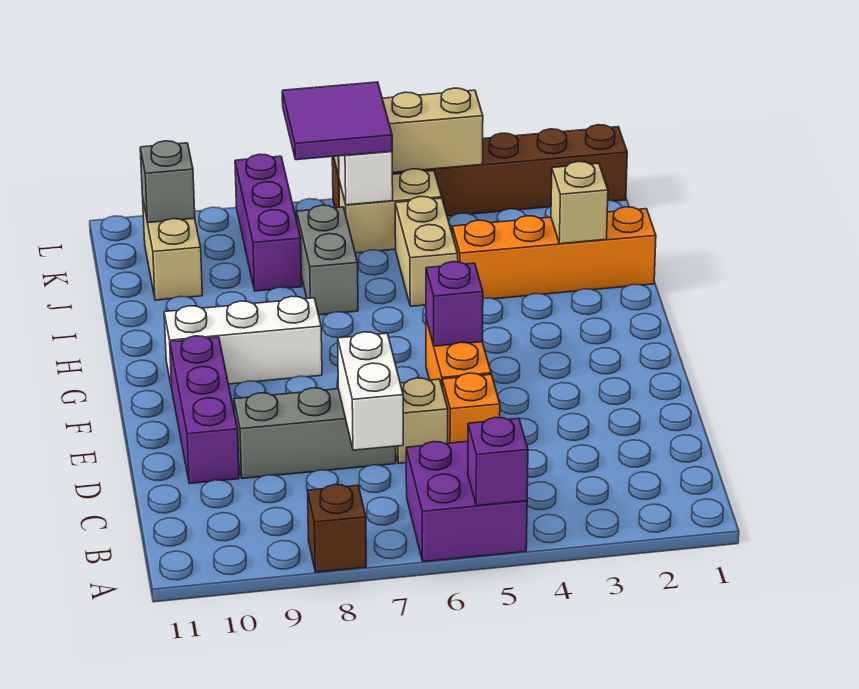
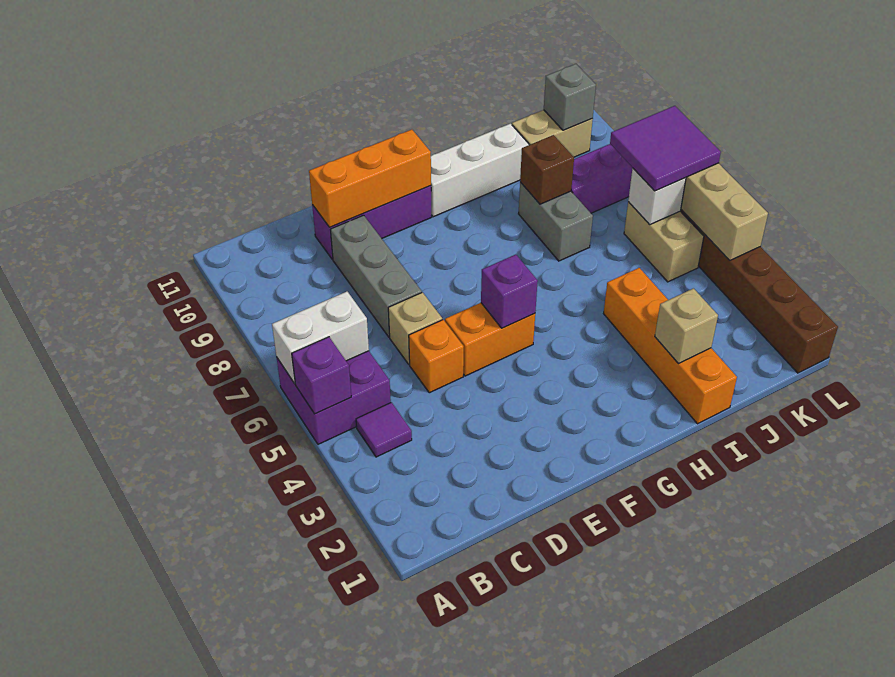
brown brick A8 level 1 -> brown brick I8 level 2
none -> purple tile B4 level 1
white brick C7:D7 level 2 -> white brick A6:B6 level 2
none -> orange brick D10:F10 level 2
white brick G8:G10 level 1 -> white brick G10:I10 level 1
tan brick I5:J5 level 1 -> none
grey brick I7:J7 level 1 -> grey brick I7:I8 level 1

